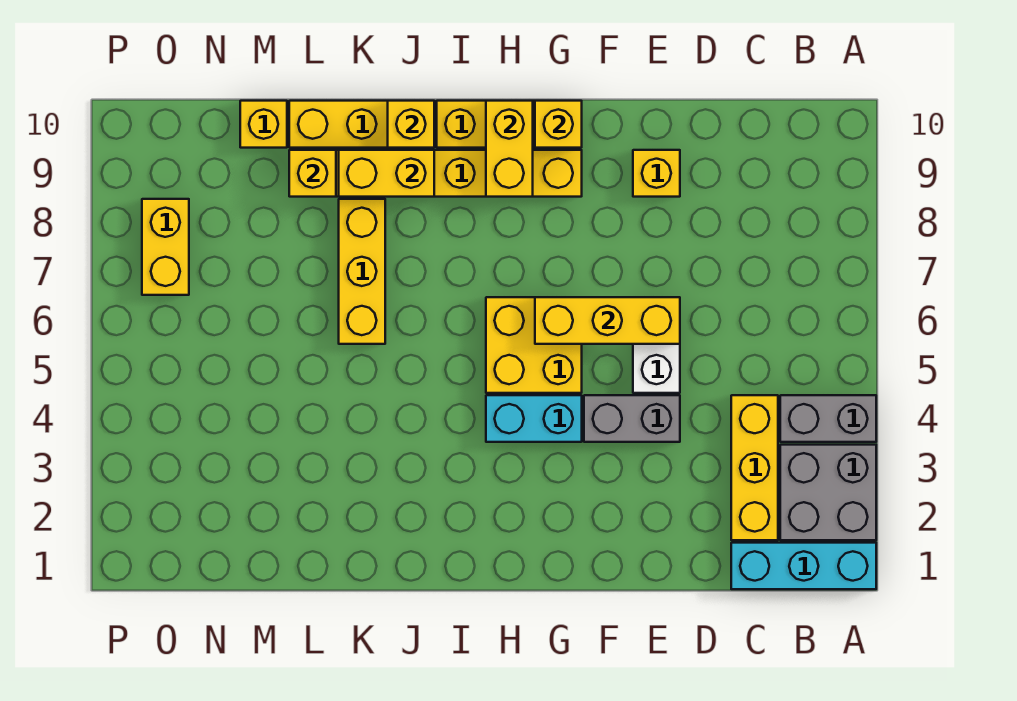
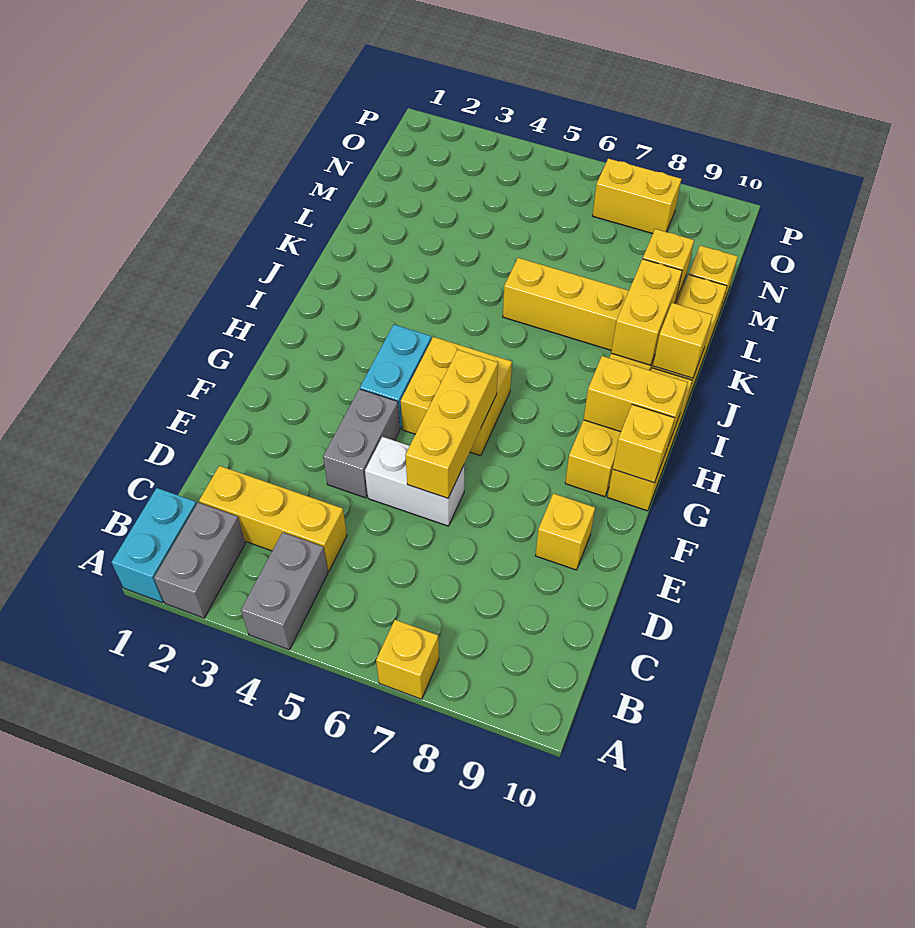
cyan brick A1:C1 level 1 -> cyan brick A1:B1 level 1
grey brick A2:B3 level 1 -> grey brick A2:B2 level 1
none -> yellow brick A7 level 1

